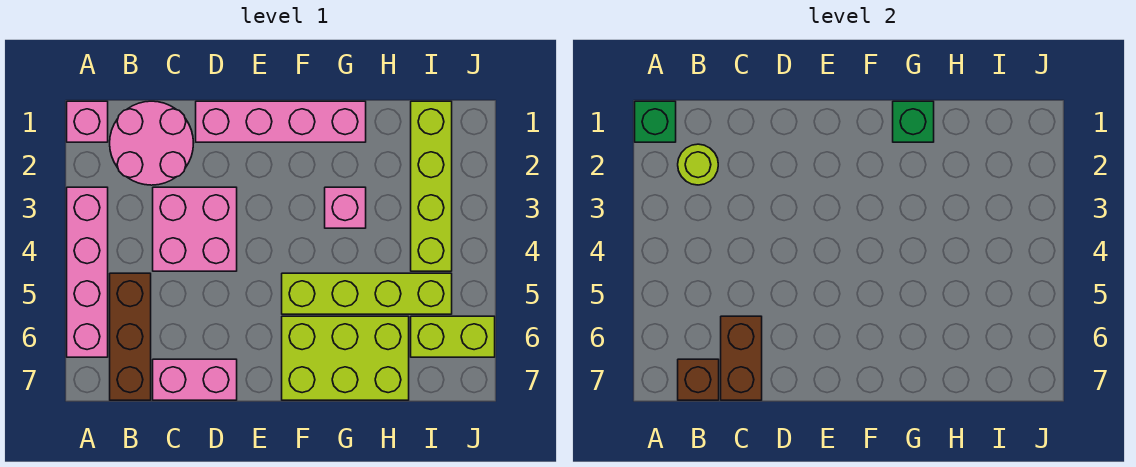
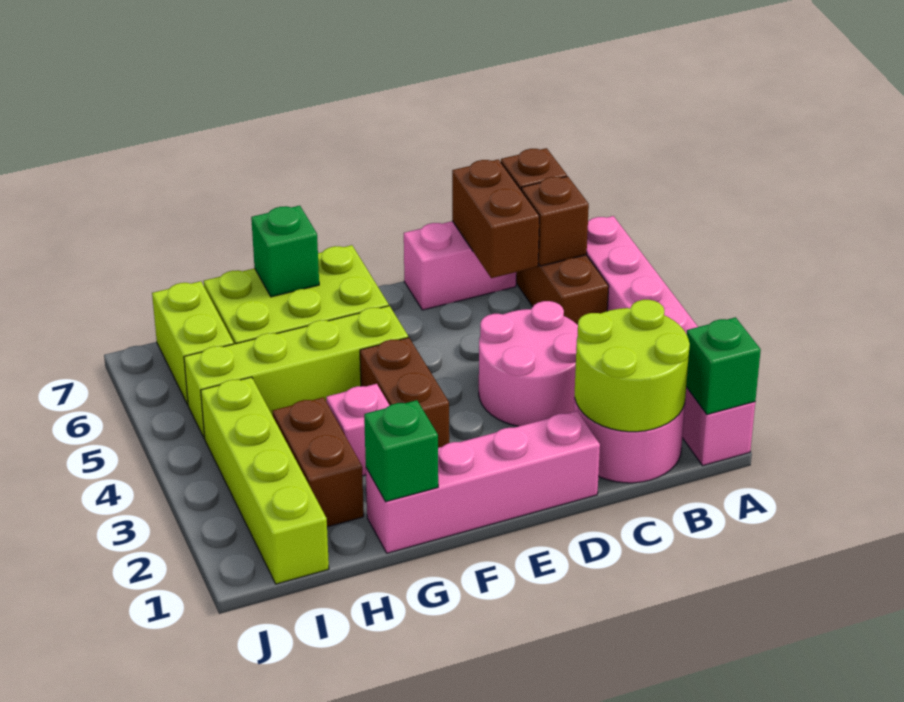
lime round brick B2 level 2 -> lime round brick B1:C2 level 2
none -> brown brick B6 level 2
pink brick C3:D4 level 1 -> pink round brick C3:D4 level 1
none -> brown brick F3:F4 level 1
none -> green brick G7 level 2
none -> brown brick H2:H3 level 1
lime brick I6:J6 level 1 -> lime brick I6:I7 level 1

